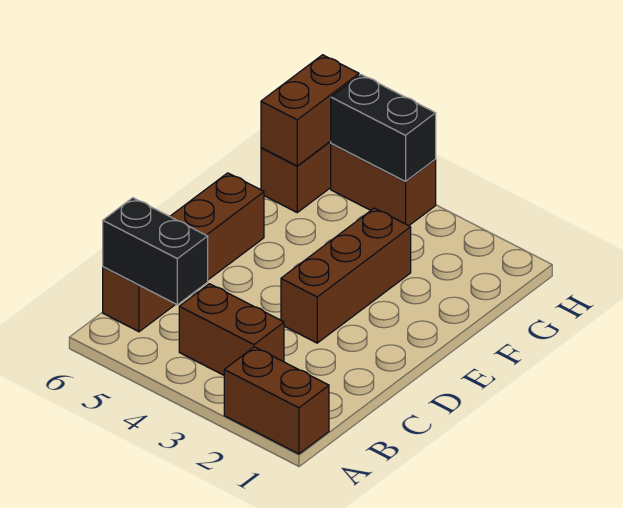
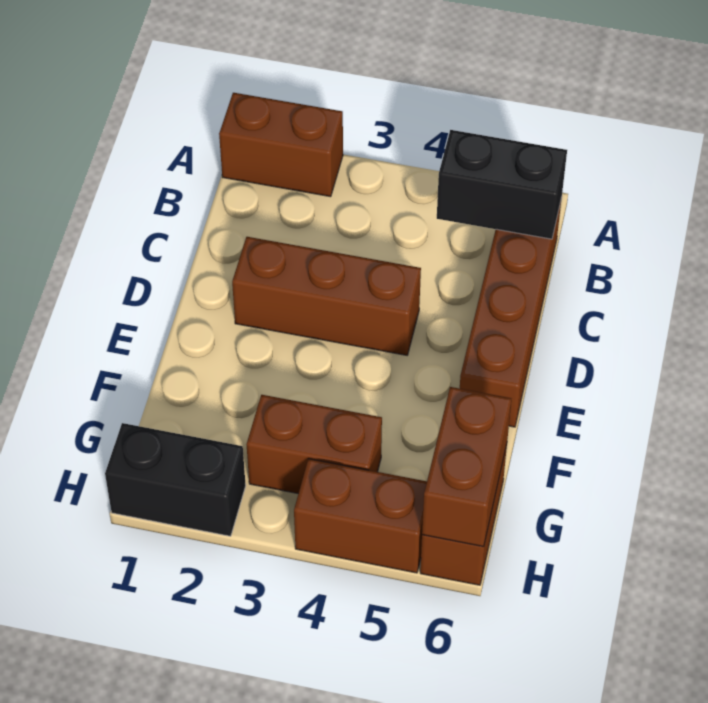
brown brick B3:B4 level 1 -> brown brick G3:G4 level 1
brown brick D3:F3 level 1 -> brown brick D2:D4 level 1
black brick H4:H5 level 2 -> black brick H1:H2 level 1

